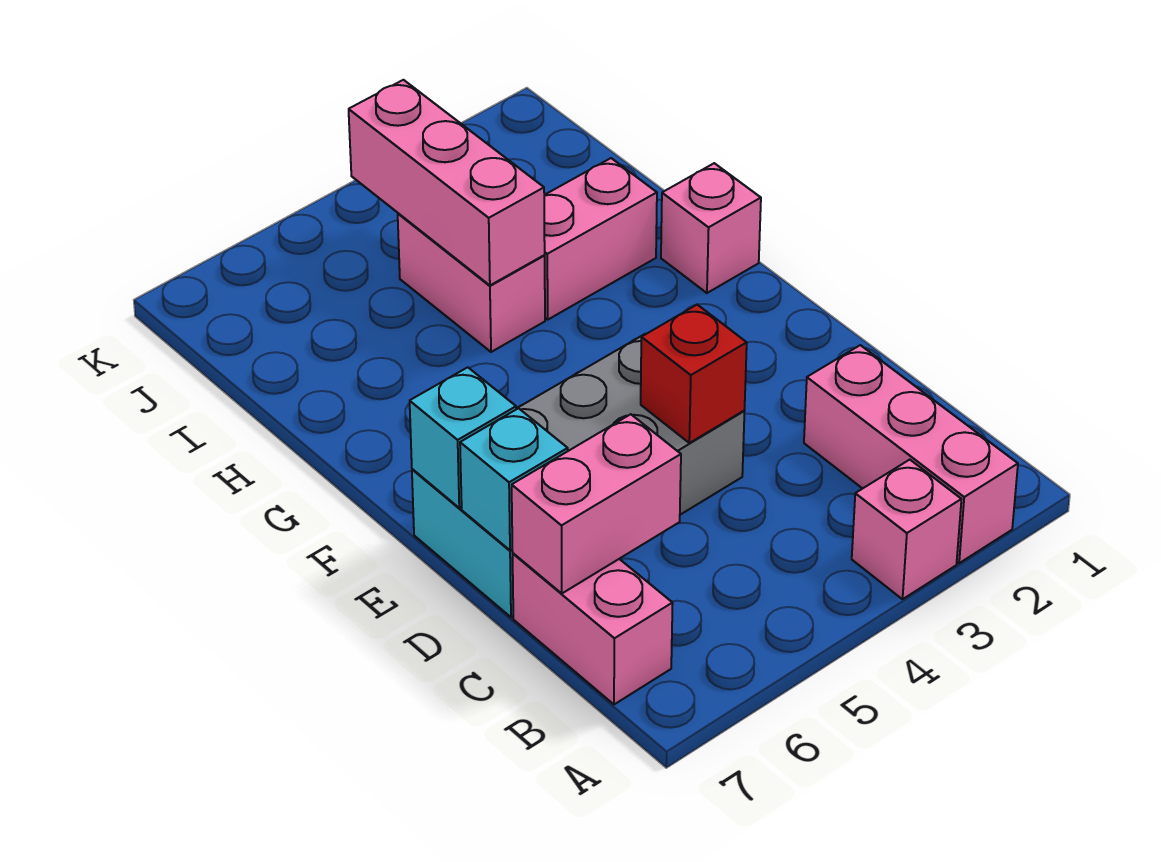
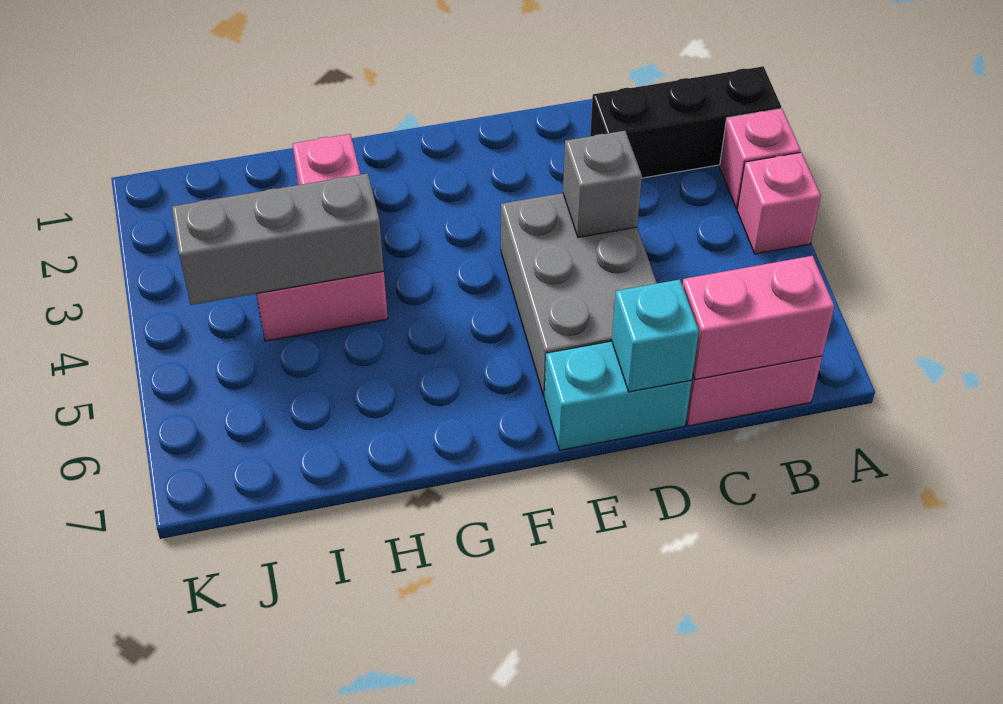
pink brick A2:C2 level 1 -> black brick A2:C2 level 1
pink brick C6:C7 level 2 -> pink brick B7:C7 level 2
red brick D4 level 2 -> grey brick D4 level 2
cyan brick E7 level 2 -> none
pink brick G1 level 1 -> pink brick A4 level 1
pink brick H4:J4 level 2 -> grey brick H4:J4 level 2

